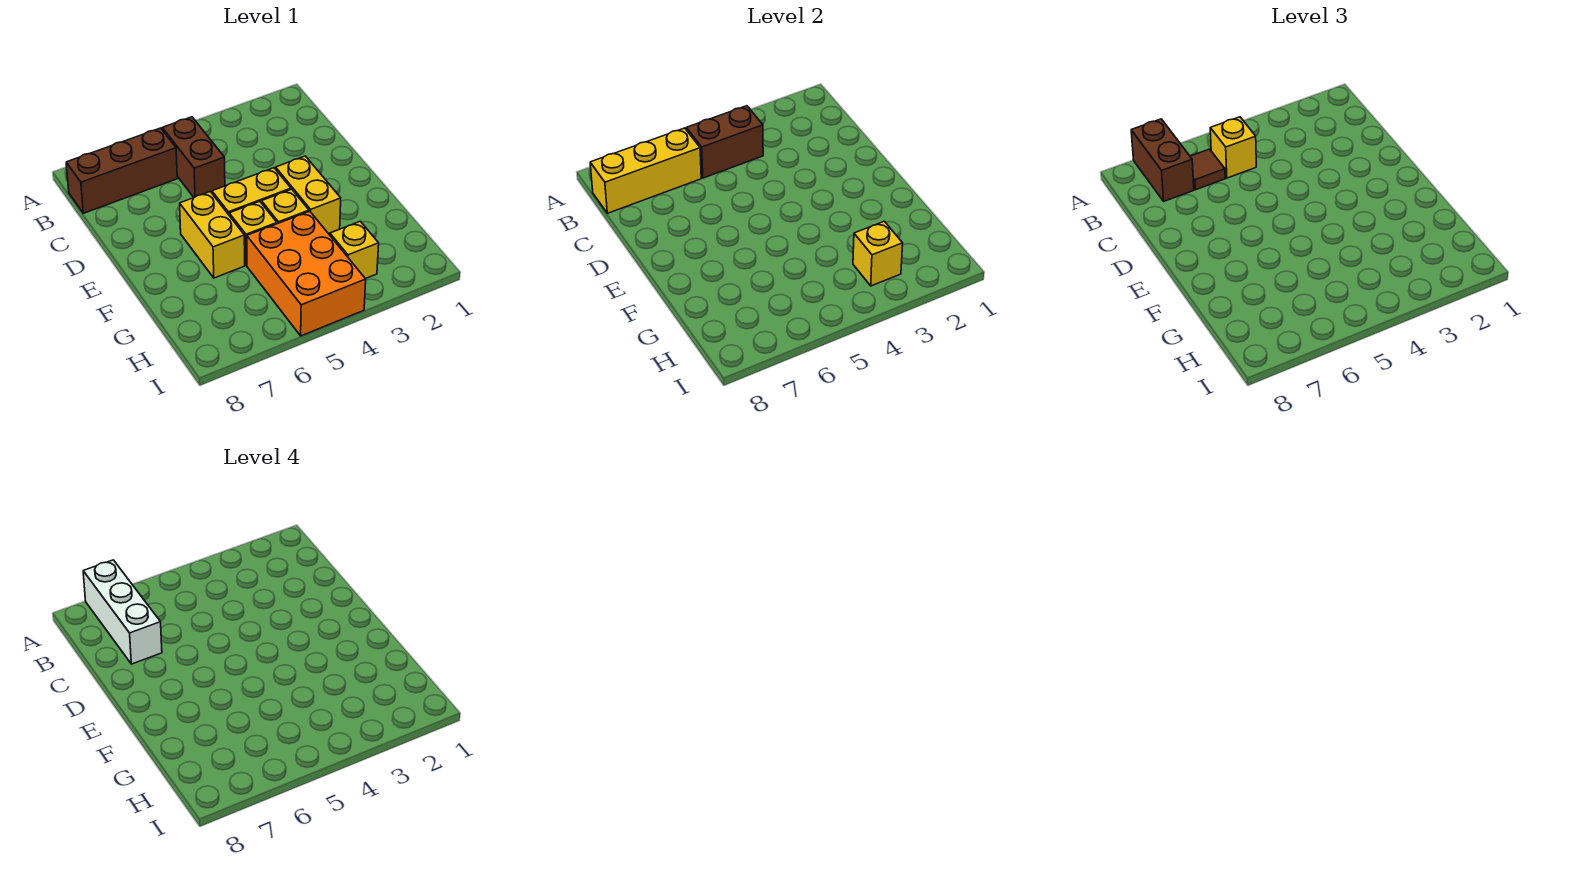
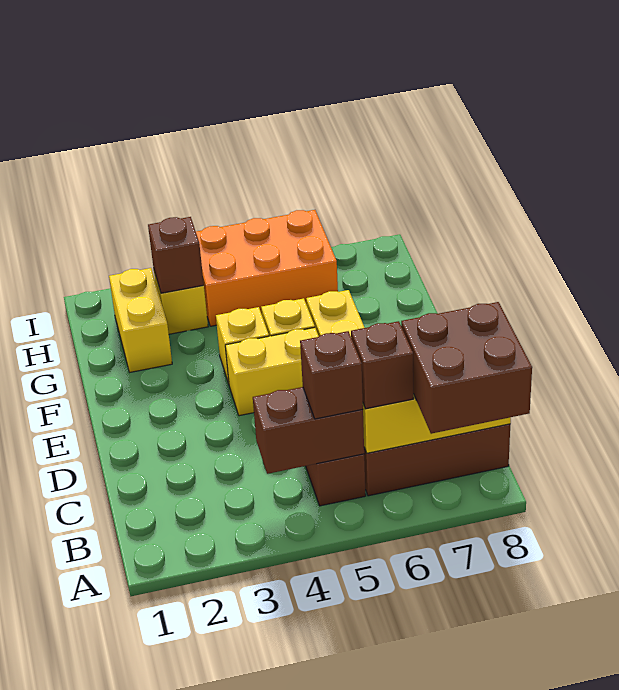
brown brick A7:B7 level 3 -> brown brick A7:B8 level 3
white brick A7:C7 level 4 -> none
yellow brick B5 level 3 -> brown brick B5 level 3
brown tile B6 level 3 -> brown brick B6 level 3
yellow brick E3:F3 level 1 -> yellow brick G2:H2 level 1
orange brick G4:I5 level 1 -> orange brick H4:I6 level 1
yellow brick H3 level 2 -> brown brick H3 level 2

